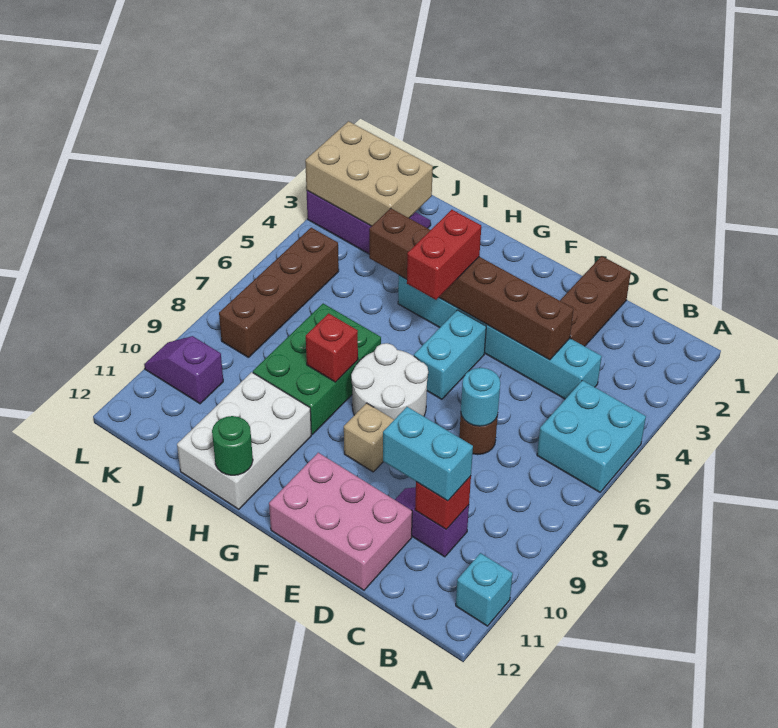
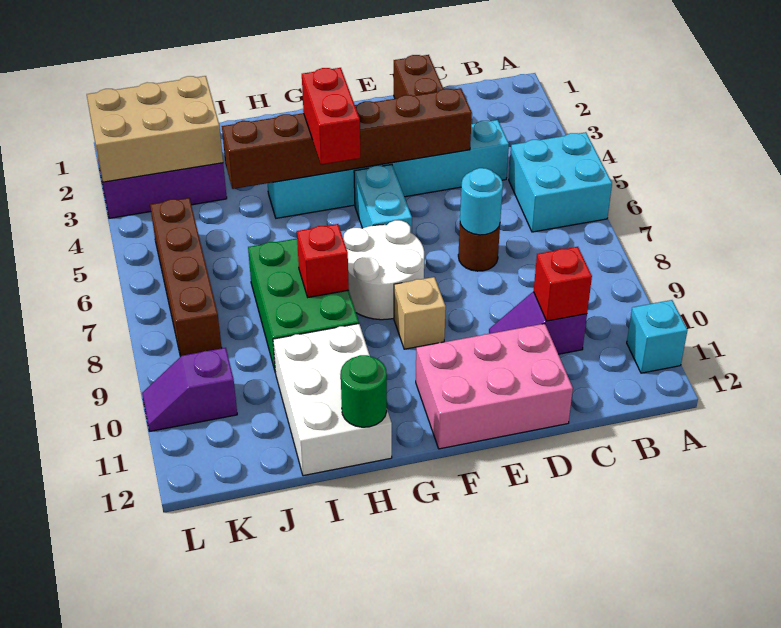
cyan brick C10:D10 level 3 -> none

